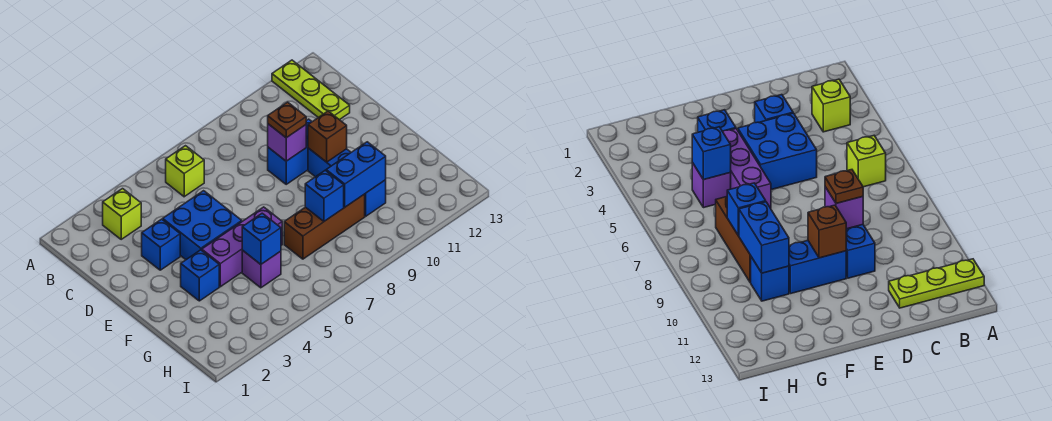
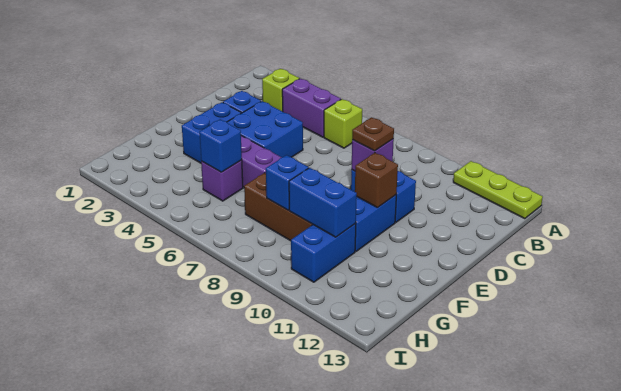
lime plate A12:C12 level 1 -> lime plate A11:A13 level 1
none -> purple brick B4:B5 level 1
blue brick F3 level 1 -> blue brick E3:F3 level 1
blue brick G10 level 1 -> blue brick G10:H10 level 1

